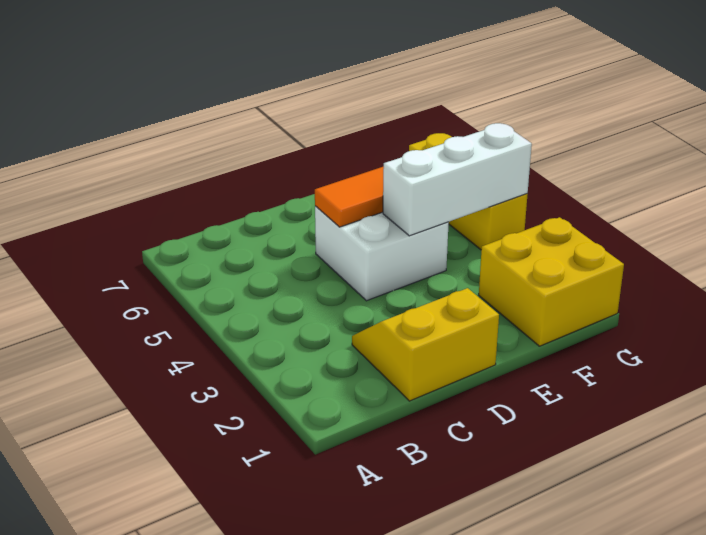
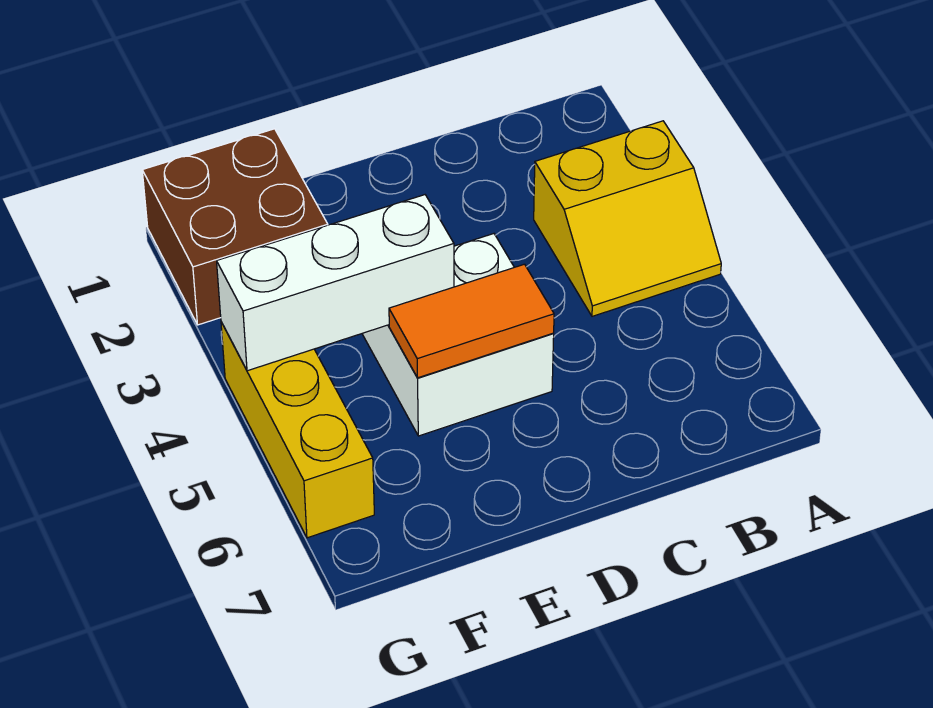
yellow slope C1:D2 level 1 top 1 -> yellow slope A3:B4 level 1 top 3
yellow brick F1:G2 level 1 -> brown brick F1:G2 level 1

